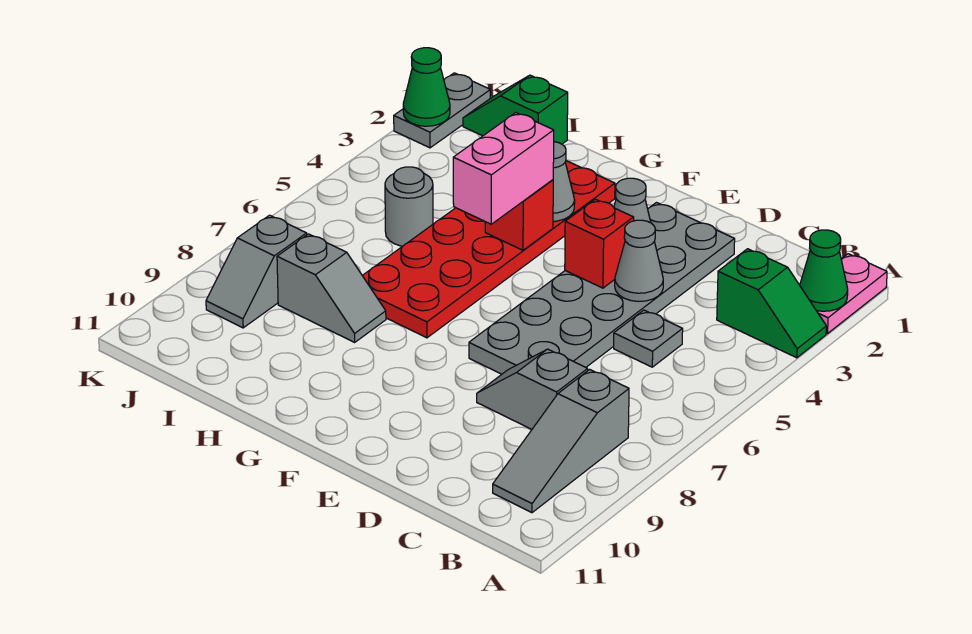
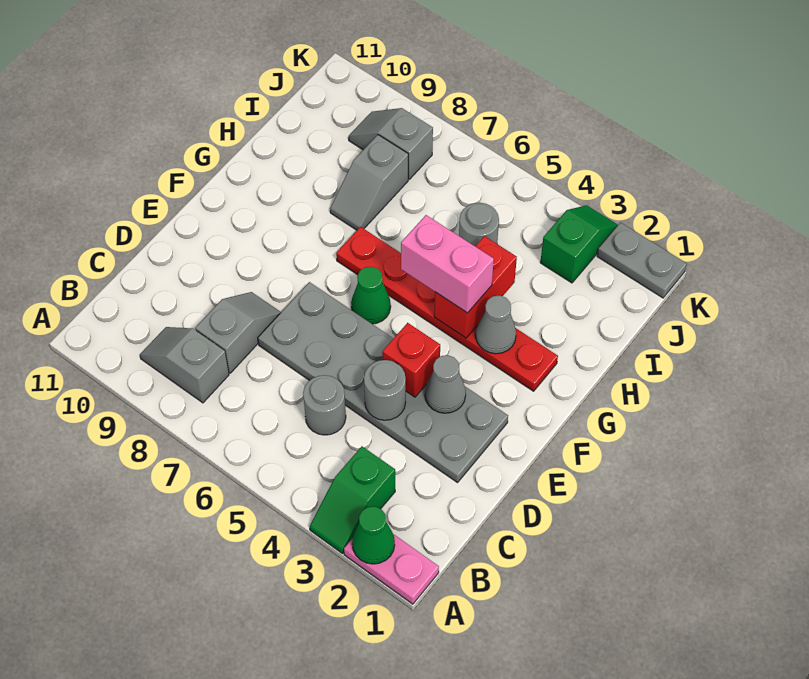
grey slope B8:B10 level 1 top 8 -> grey slope B8:B9 level 1 top 8
grey plate C5 level 1 -> grey round brick C5 level 1
grey cone D4 level 2 -> grey round brick D4 level 2
red plate G2:H7 level 1 -> red plate G2:G7 level 1
red brick G4 level 2 -> red brick G4:H4 level 2
green slope I1:J1 level 1 top I -> green slope J3:K3 level 1 top J
green cone K2 level 2 -> green cone F6 level 1

